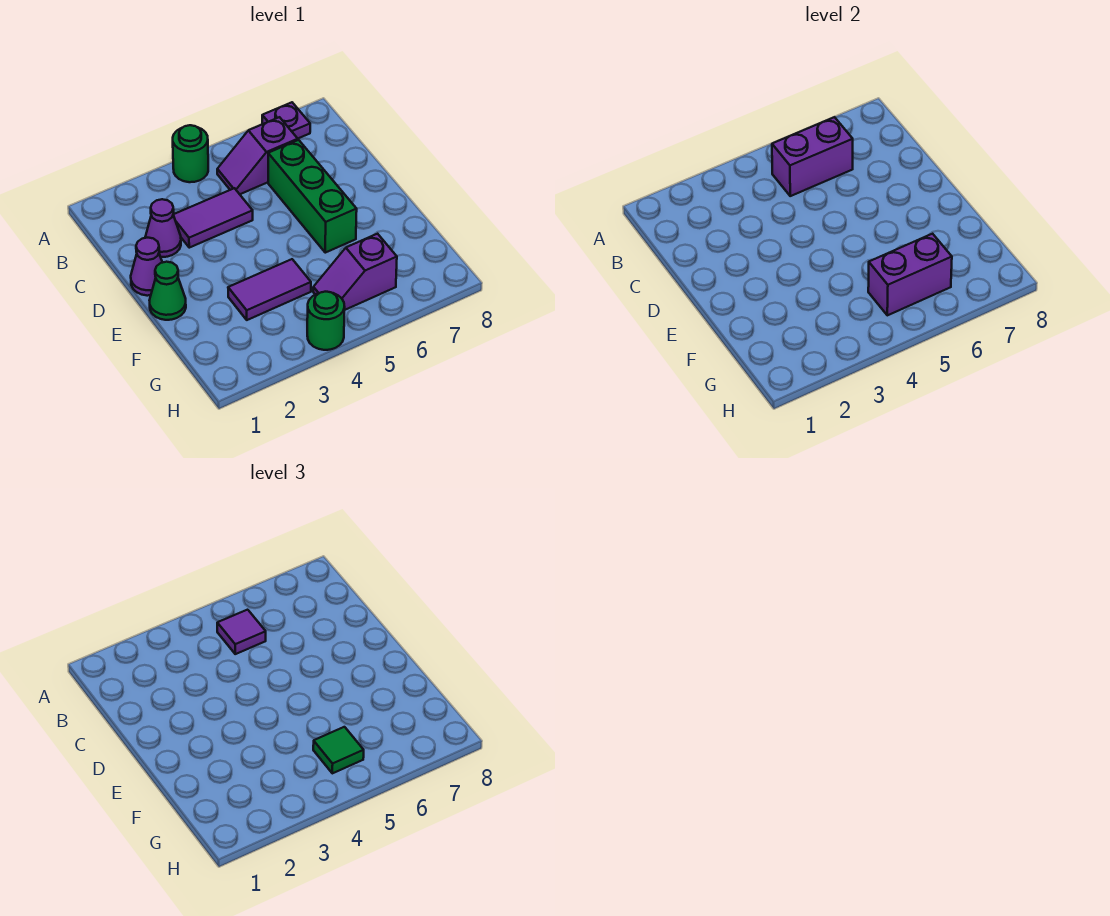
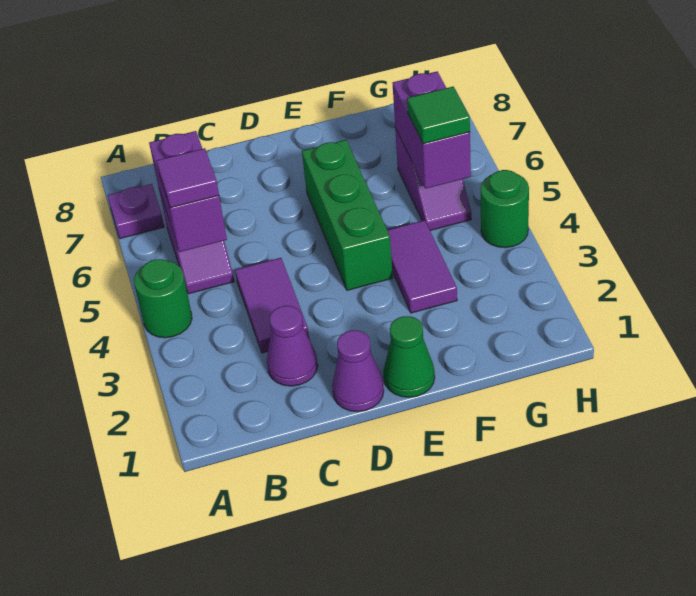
green brick C6:E6 level 1 -> green brick E4:E6 level 1

